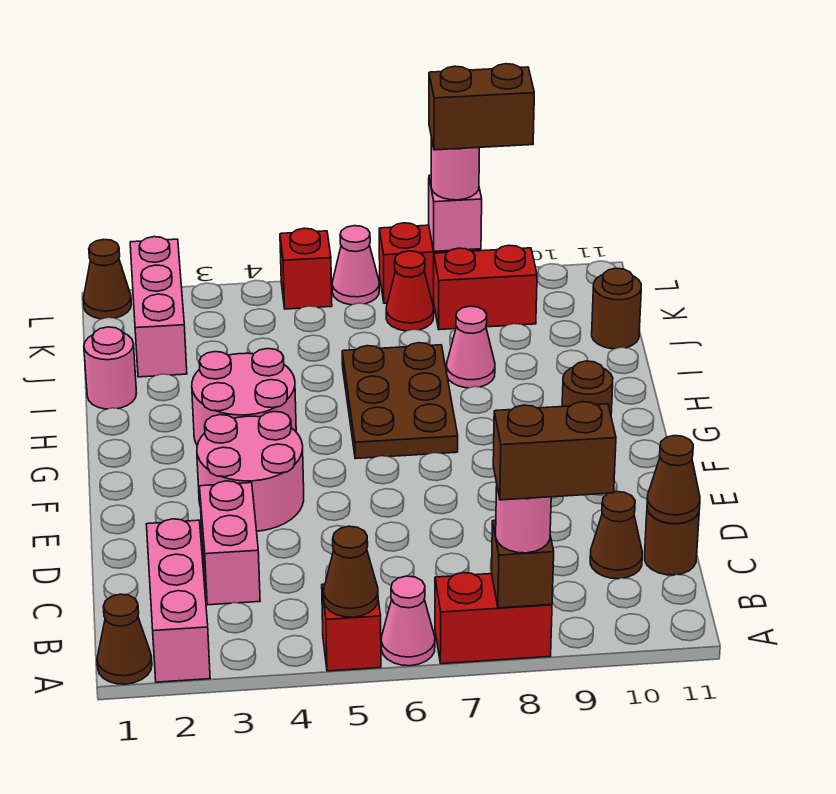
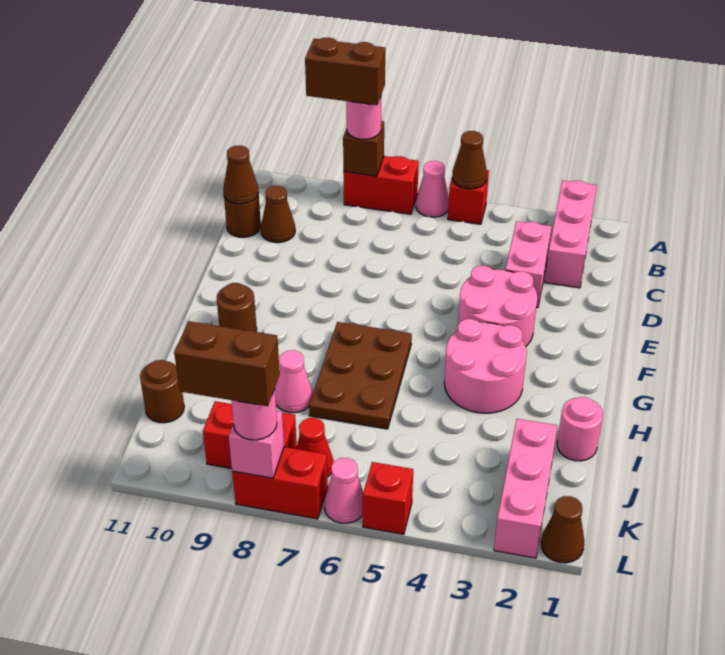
brown cone A1 level 1 -> none

